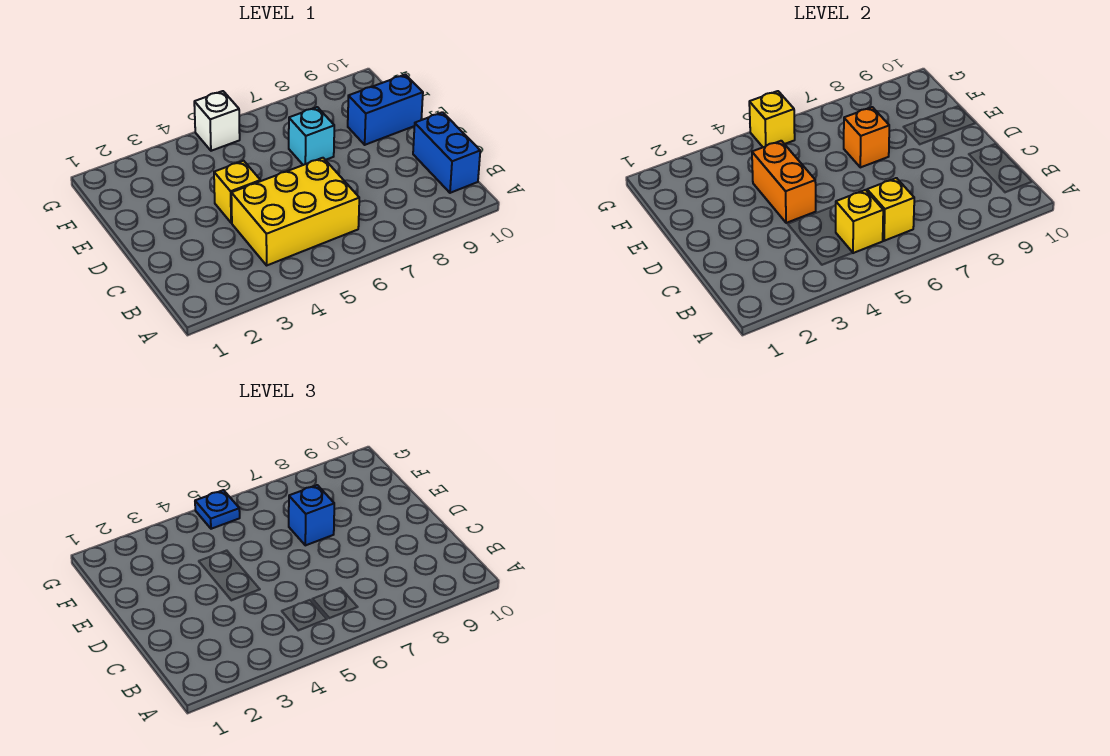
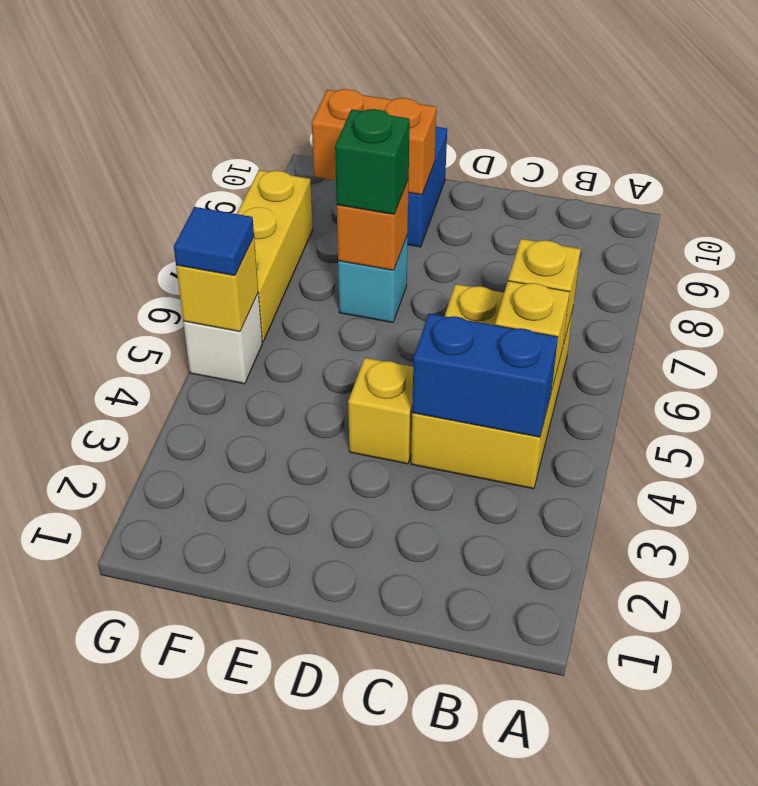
blue brick B10:C10 level 1 -> blue brick B4:C4 level 2
orange brick D4:E4 level 2 -> orange brick E9:F9 level 2
blue brick E7 level 3 -> green brick E7 level 3
blue plate G5 level 3 -> blue tile G5 level 3
none -> yellow brick G6:G8 level 1

